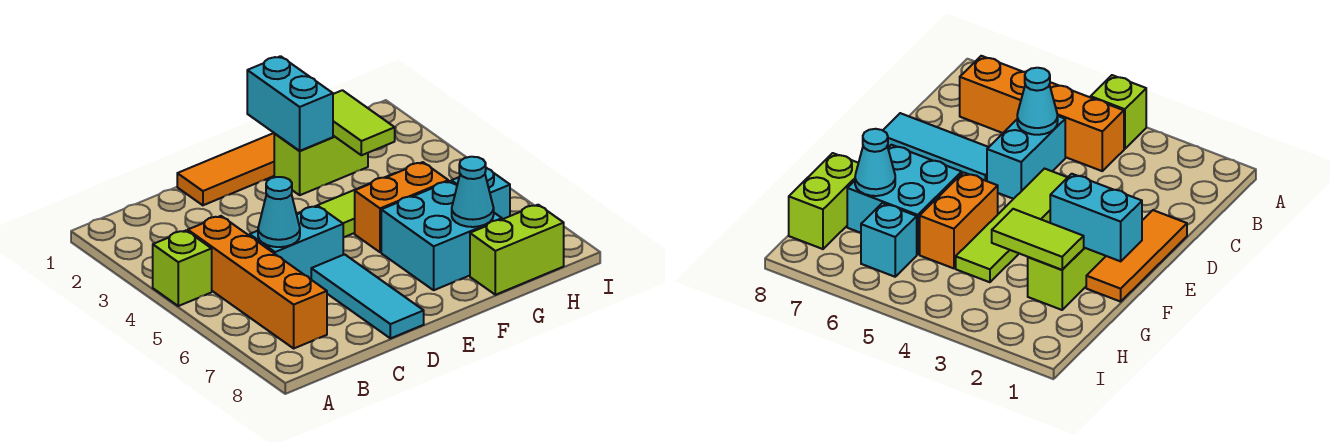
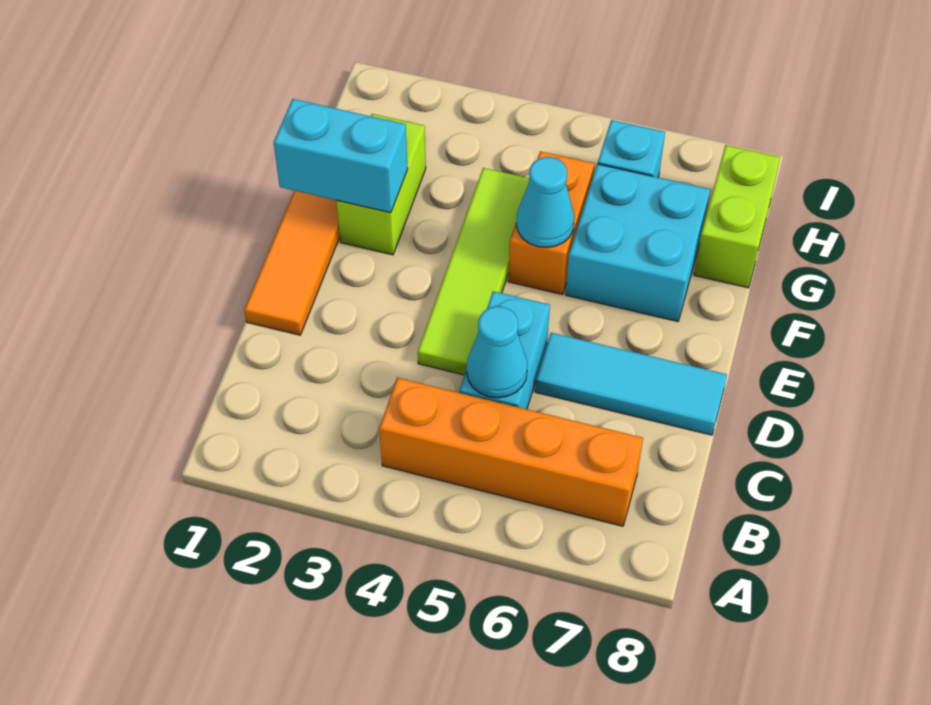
lime brick A4 level 1 -> none
lime tile G2:G3 level 2 -> none
cyan cone G7 level 2 -> cyan cone F5 level 2

